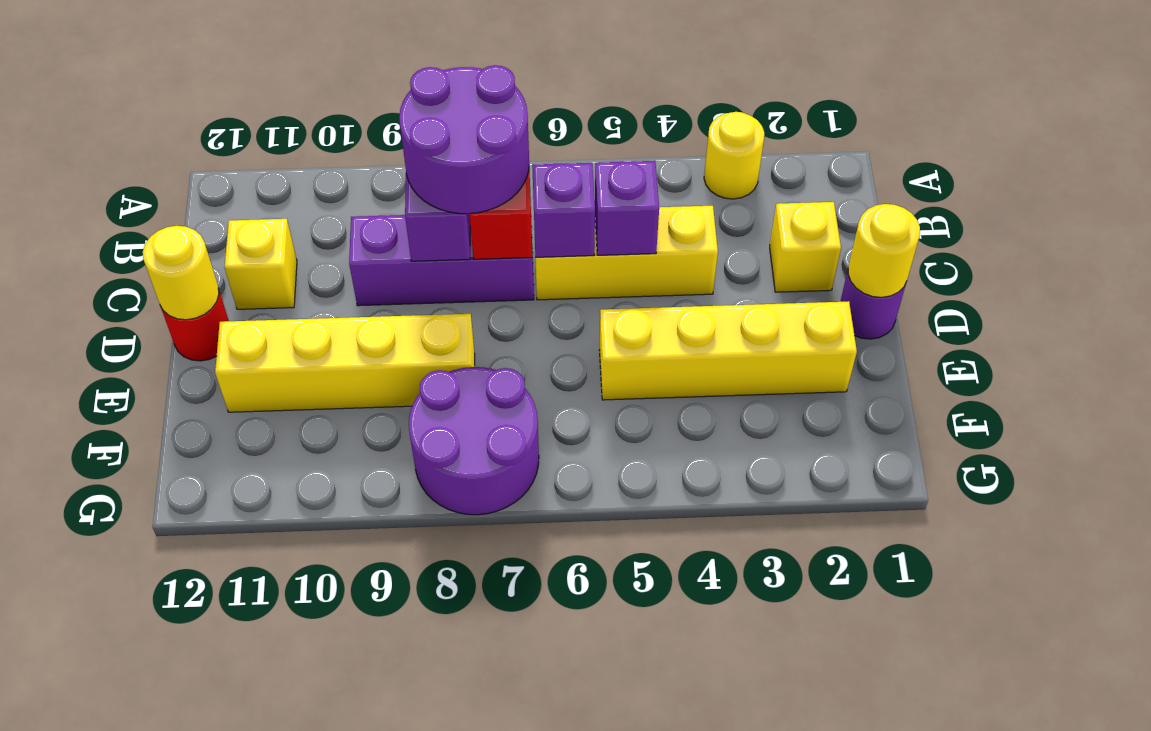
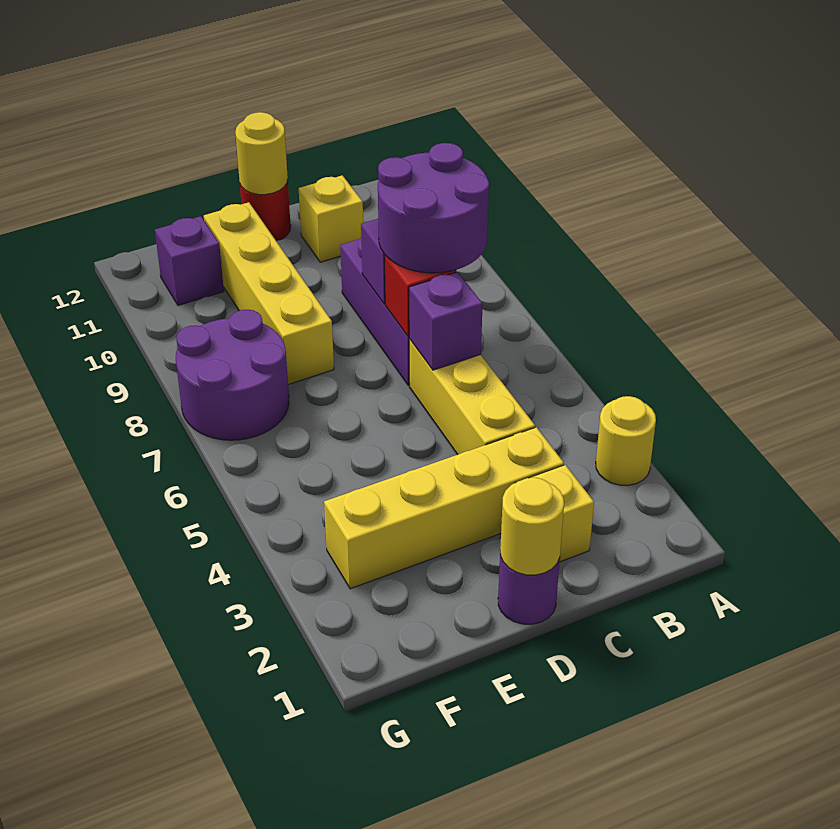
purple brick C5 level 2 -> purple brick F11 level 1
yellow brick E2:E5 level 1 -> yellow brick C3:F3 level 1

